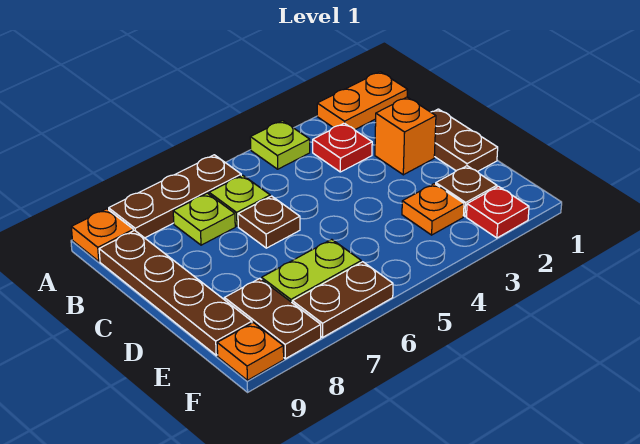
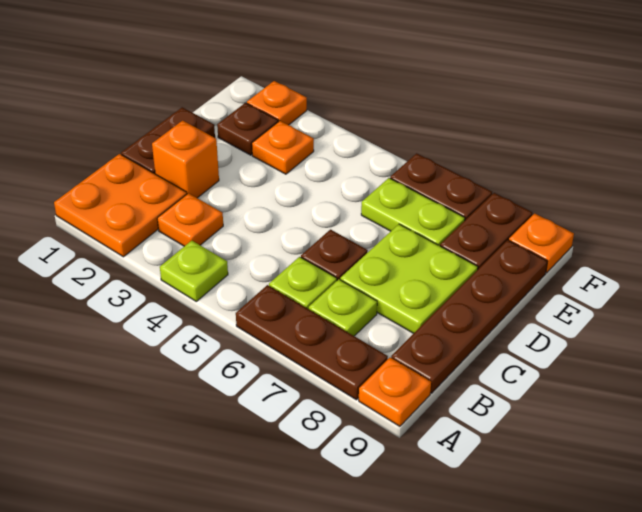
orange plate A1:A2 level 1 -> orange plate A1:B2 level 1
red plate B3 level 1 -> orange plate B3 level 1
none -> lime plate C7:D8 level 1
red plate F2 level 1 -> orange plate F2 level 1

